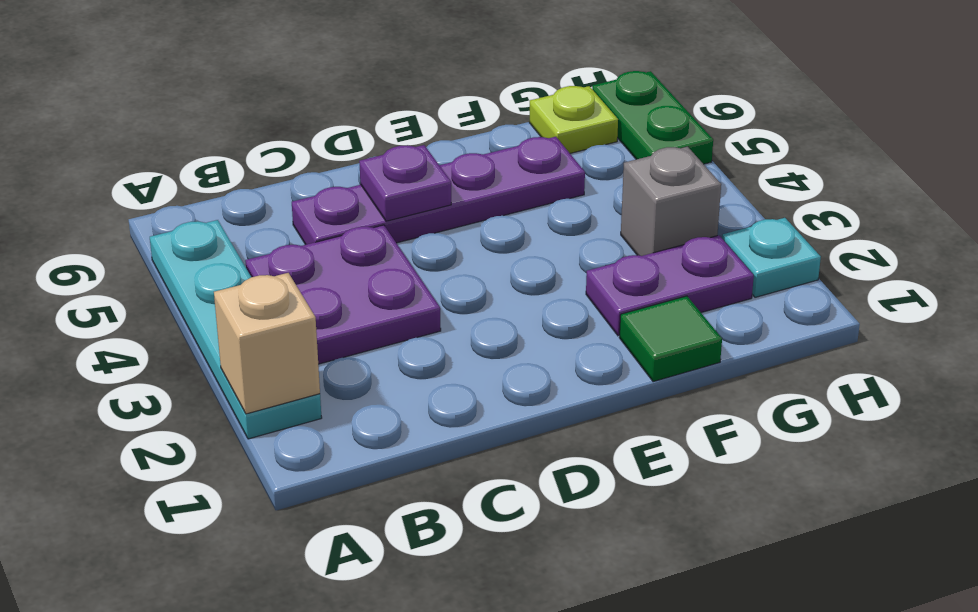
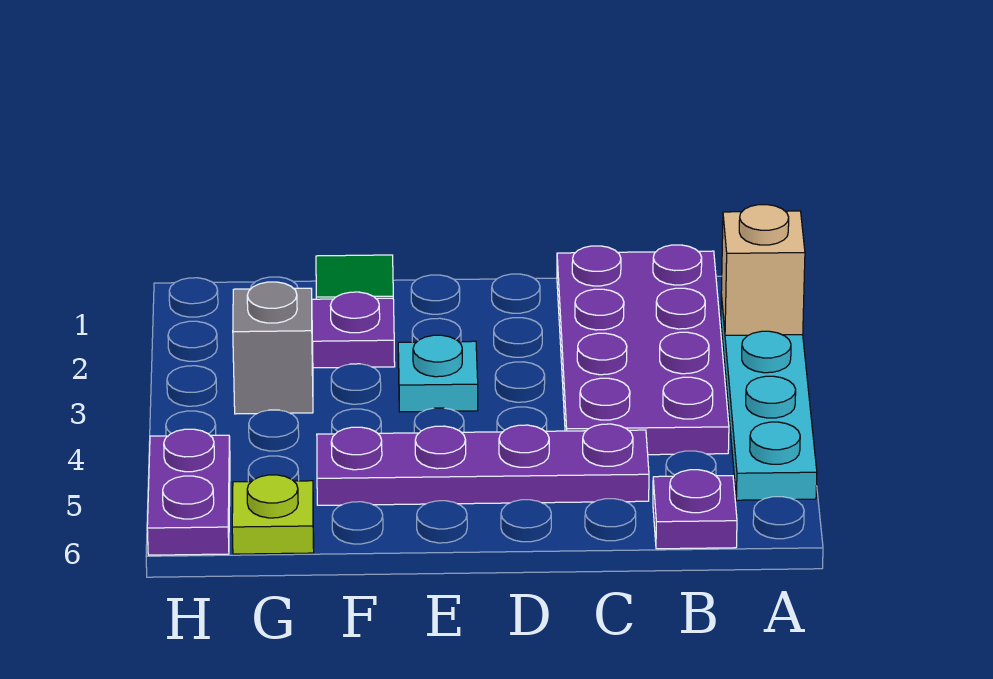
purple plate B3:C4 level 1 -> purple plate B1:C4 level 1
purple plate D5 level 2 -> purple plate B6 level 1
cyan plate H2 level 1 -> cyan plate E3 level 1
green plate H5:H6 level 1 -> purple plate H5:H6 level 1

